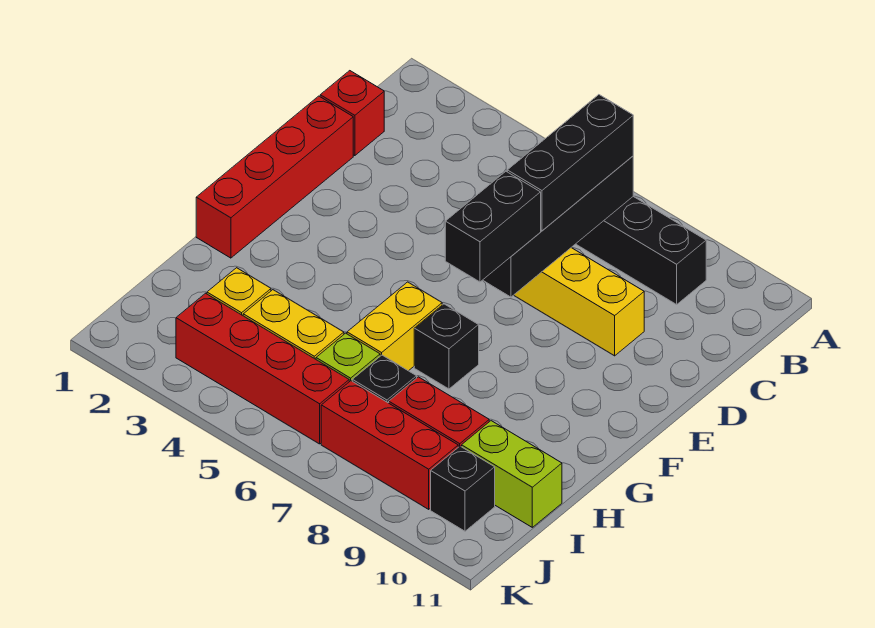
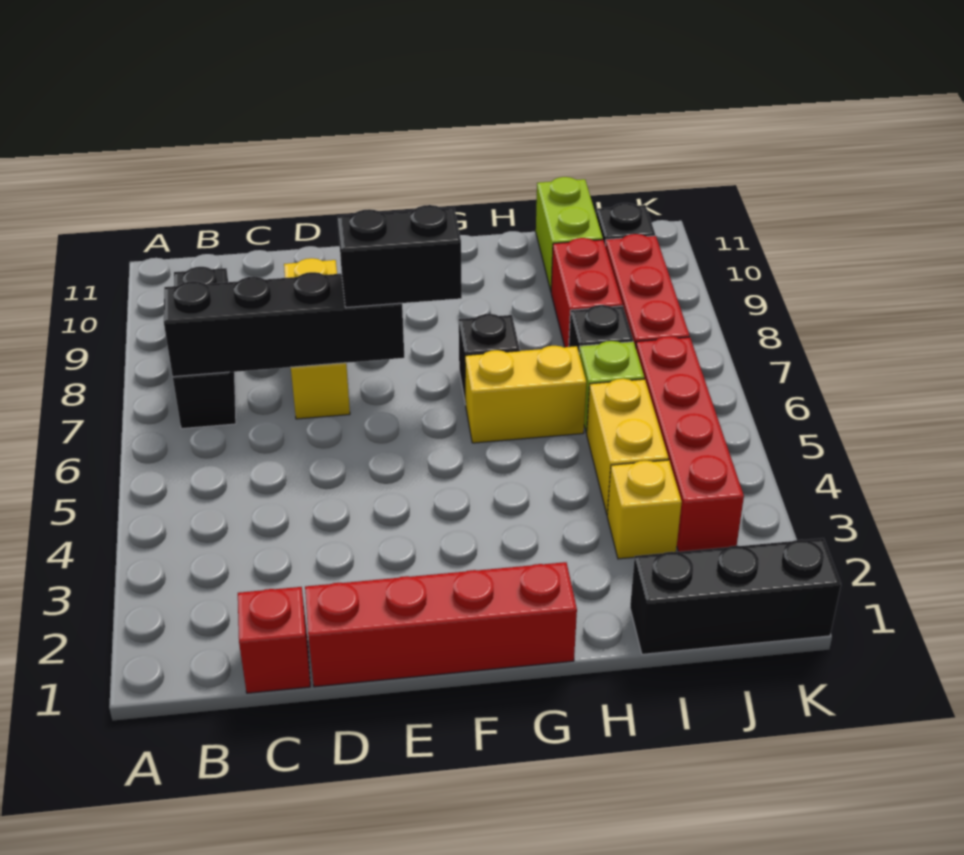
black brick B7:D7 level 3 -> black brick I1:K1 level 1

